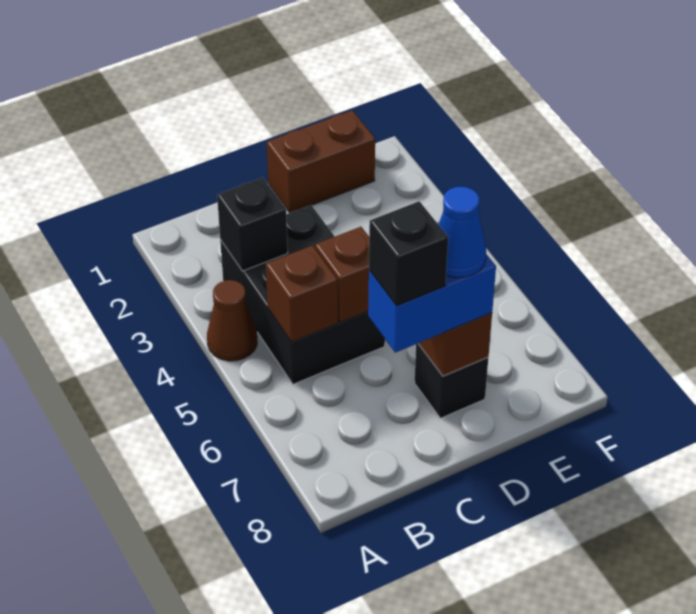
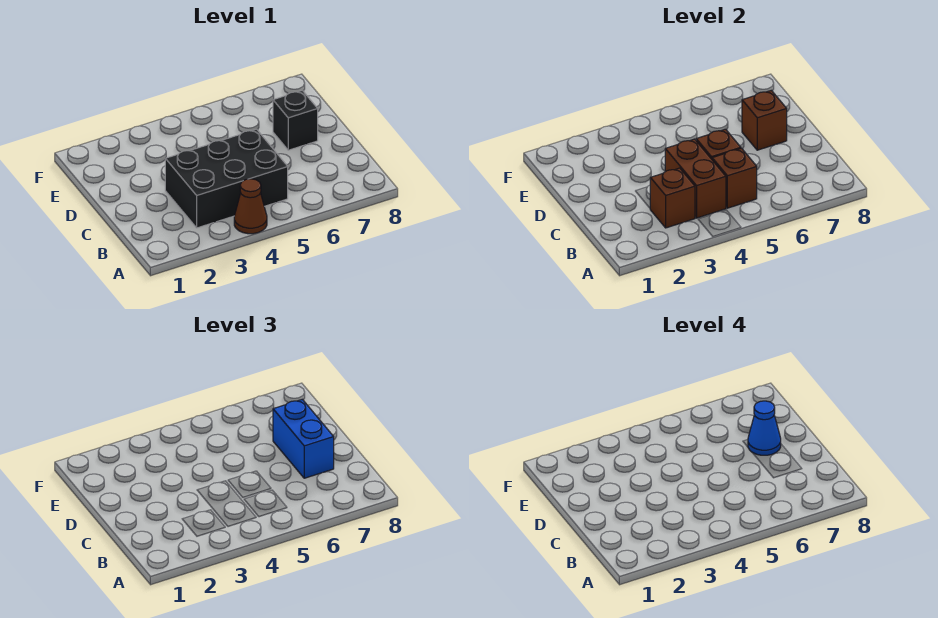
black brick B3 level 2 -> brown brick B3 level 2
black brick C7 level 4 -> none
brown brick D1:E1 level 1 -> brown brick B4:C4 level 2

